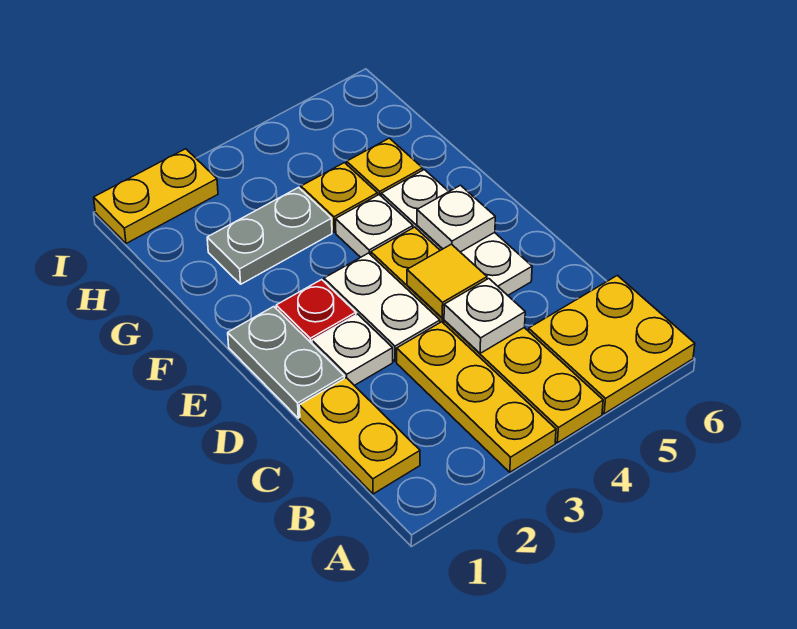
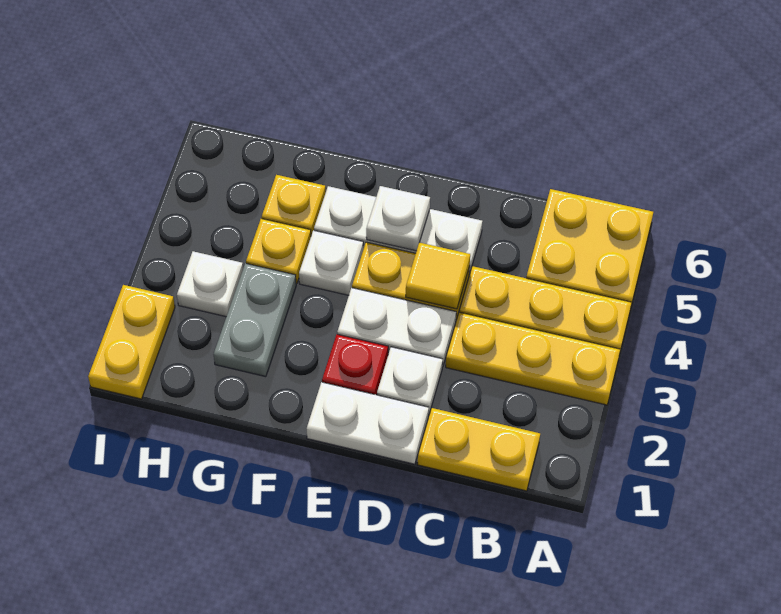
white plate C4 level 2 -> white plate H3 level 1
grey plate D1:E1 level 1 -> white plate D1:E1 level 1

